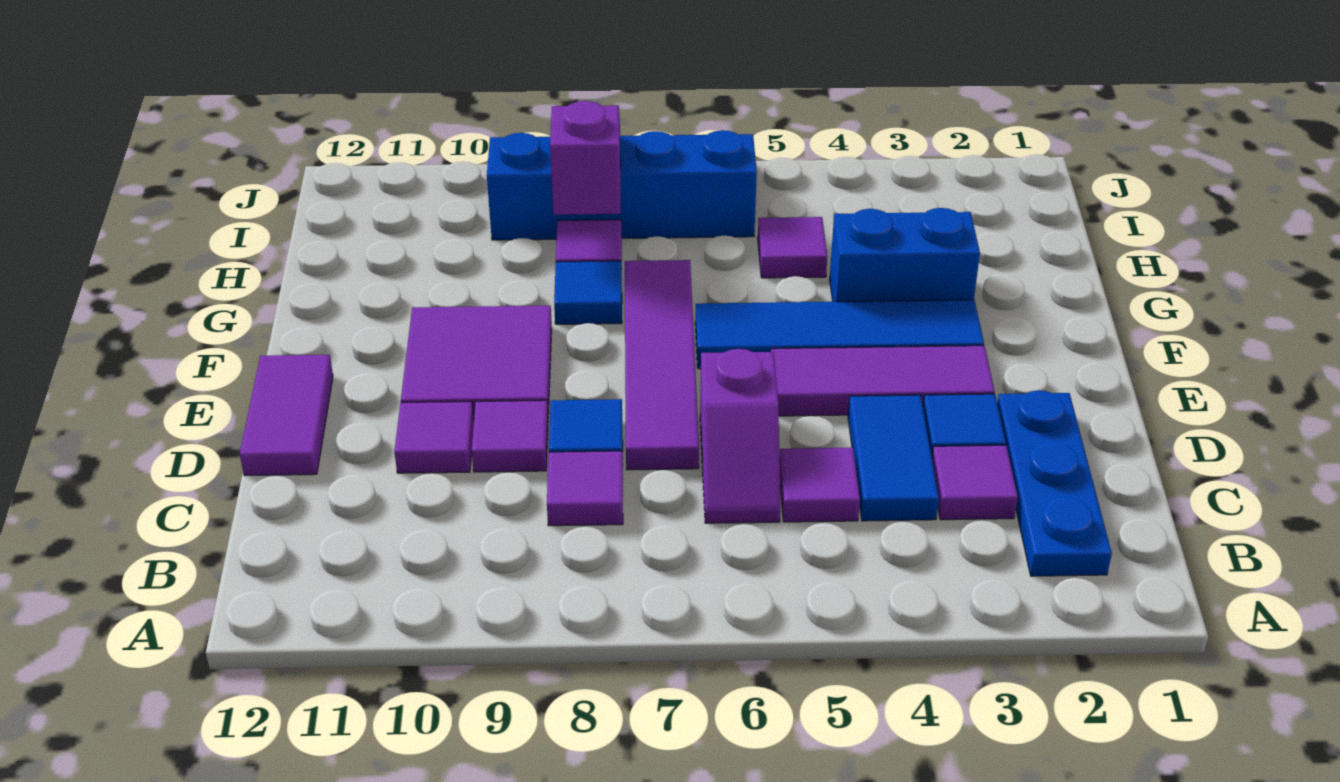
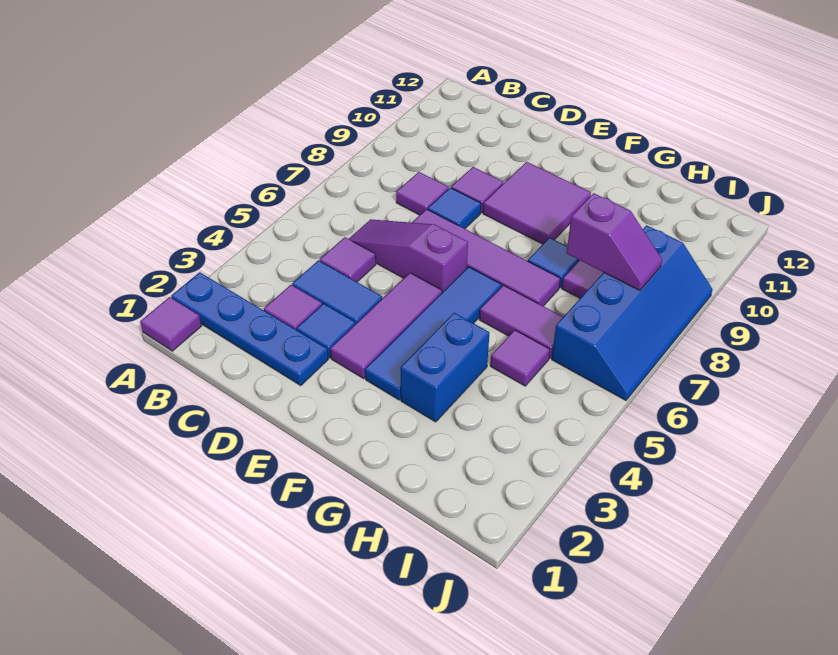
blue plate B2:D2 level 1 -> blue plate A2:D2 level 1
purple slope C6:D6 level 1 top D -> purple slope C6:E6 level 1 top E
purple tile D10 level 1 -> purple tile A1 level 1
purple tile D12:E12 level 1 -> purple tile G6:H6 level 1

